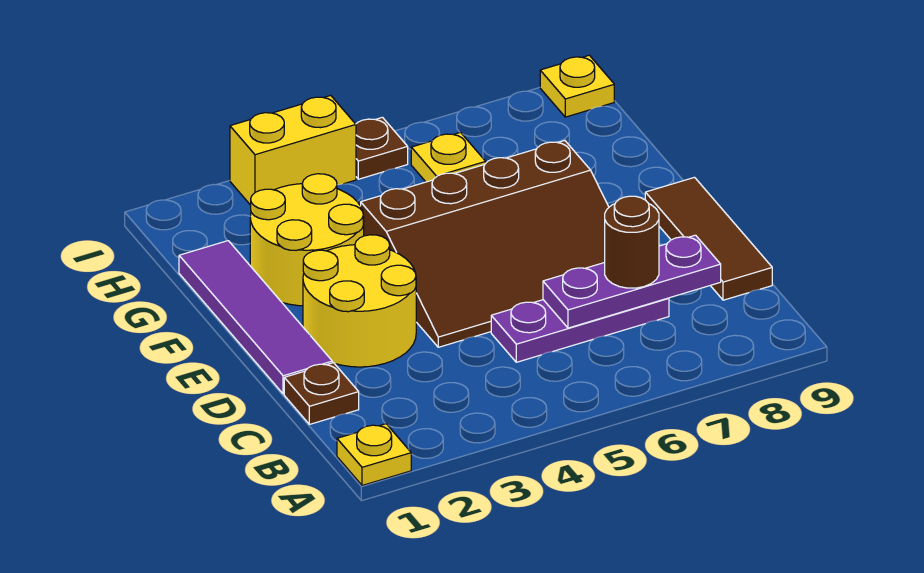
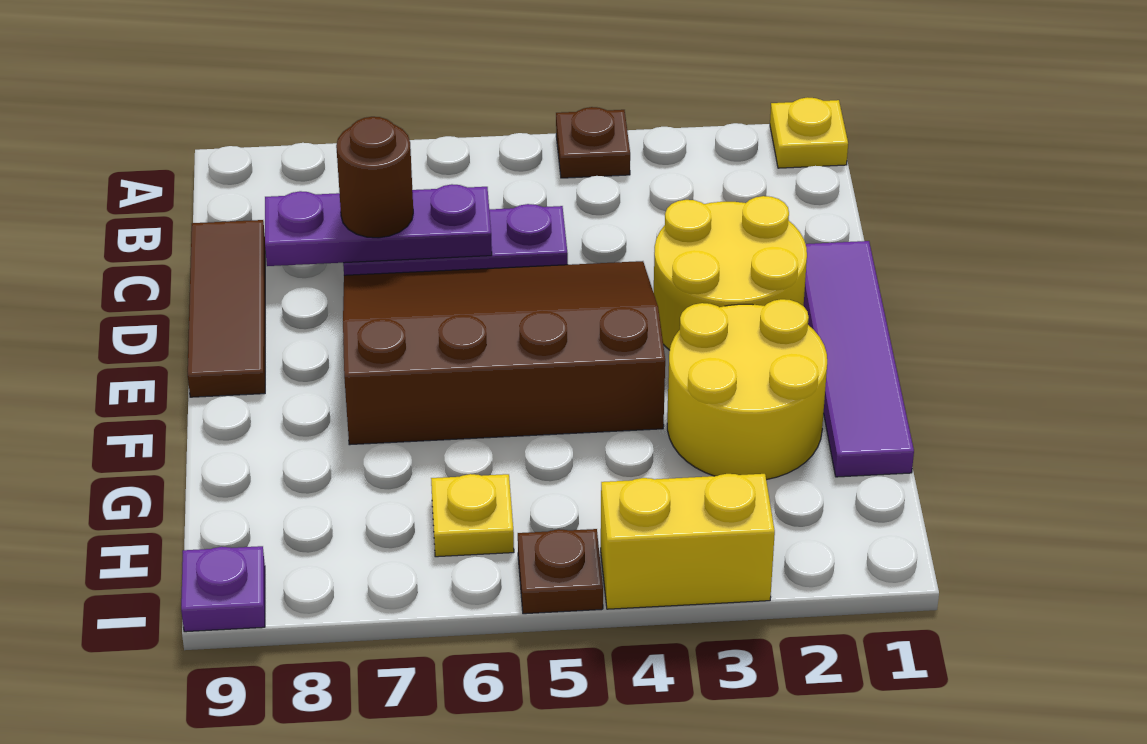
brown plate C1 level 1 -> brown plate A4 level 1
yellow plate I9 level 1 -> purple plate I9 level 1

